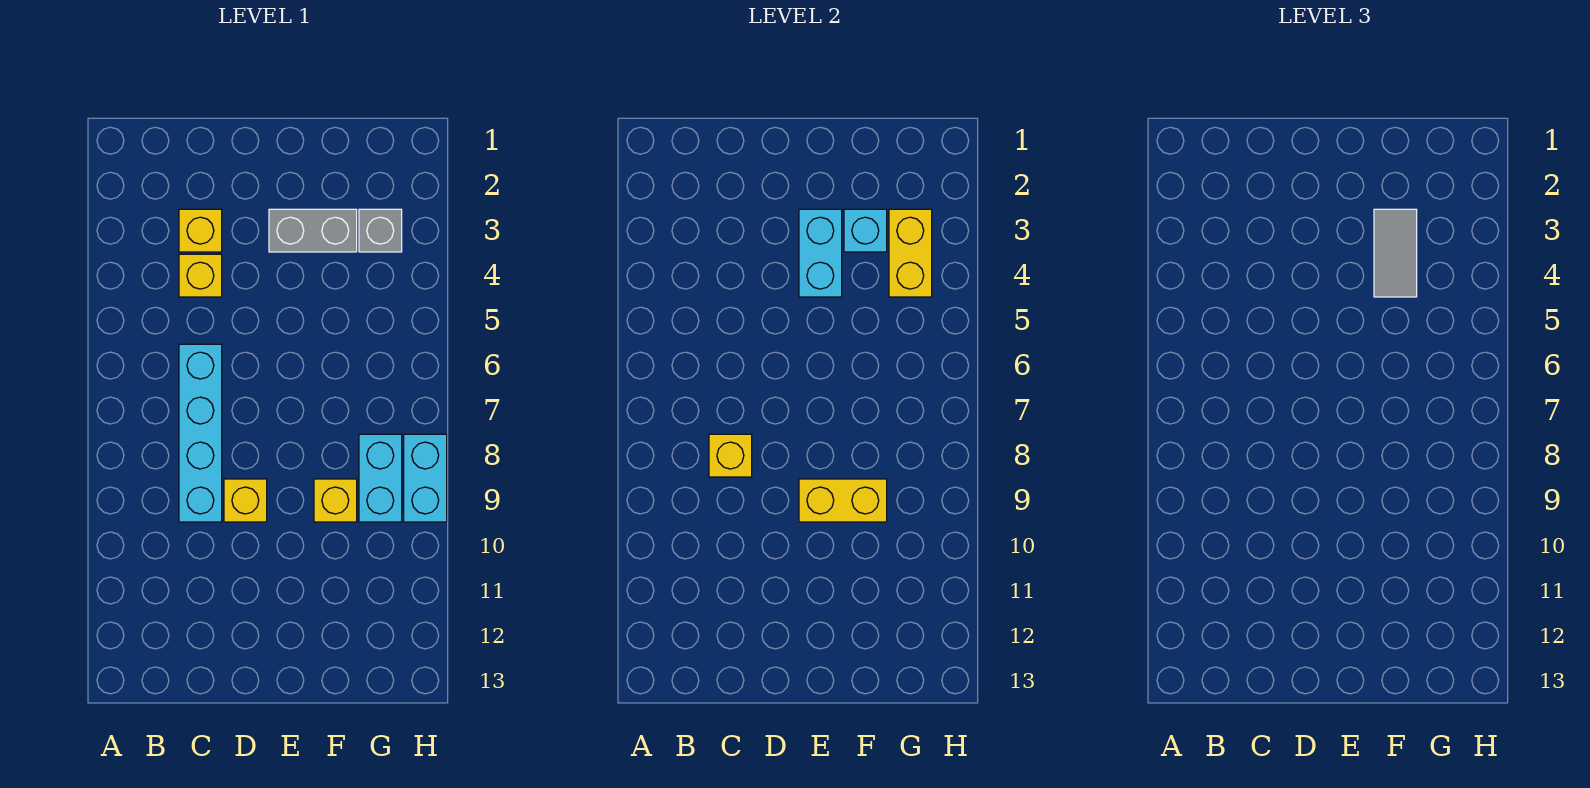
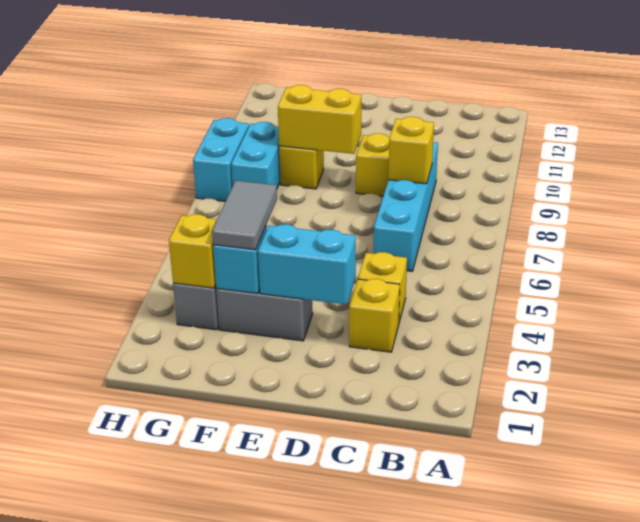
cyan brick E3:E4 level 2 -> cyan brick D3:E3 level 2
yellow brick G3:G4 level 2 -> yellow brick G3 level 2

